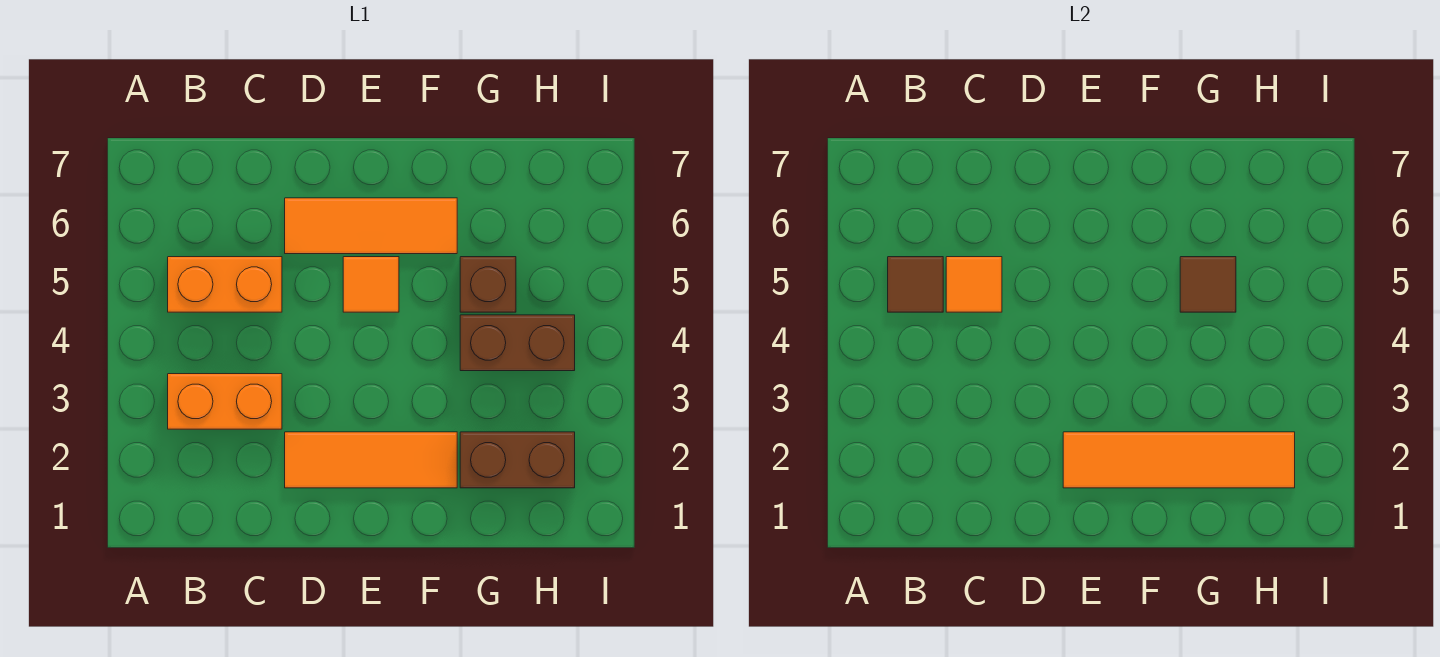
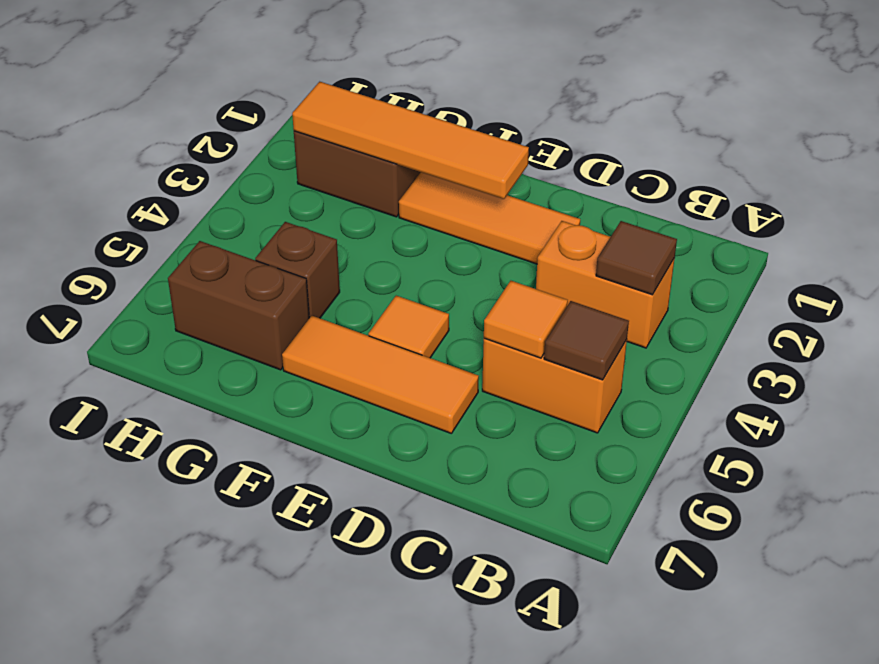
brown brick G4:H4 level 1 -> brown brick G6:H6 level 1
brown tile G5 level 2 -> brown tile B3 level 2

